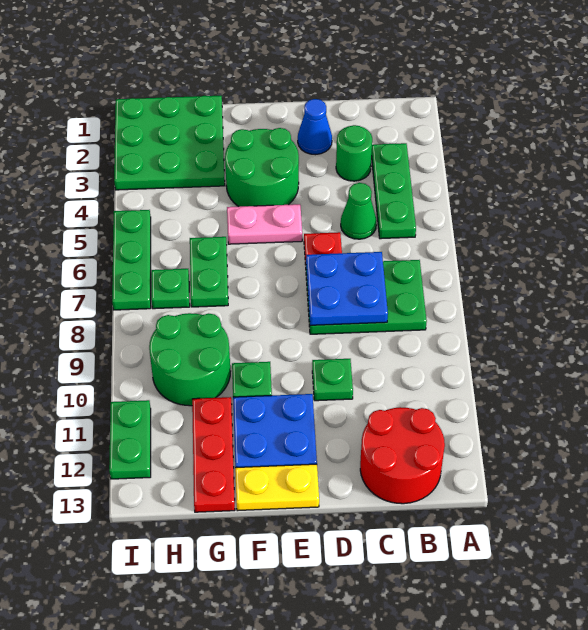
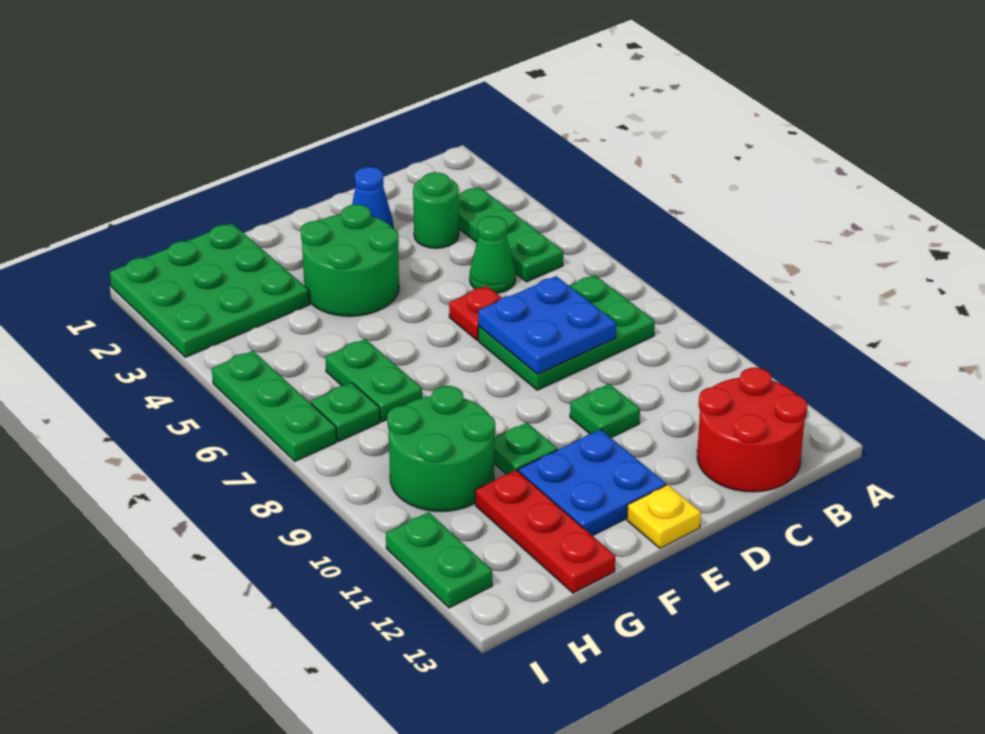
pink plate E5:F5 level 1 -> none
yellow plate E13:F13 level 1 -> yellow plate E13 level 1

